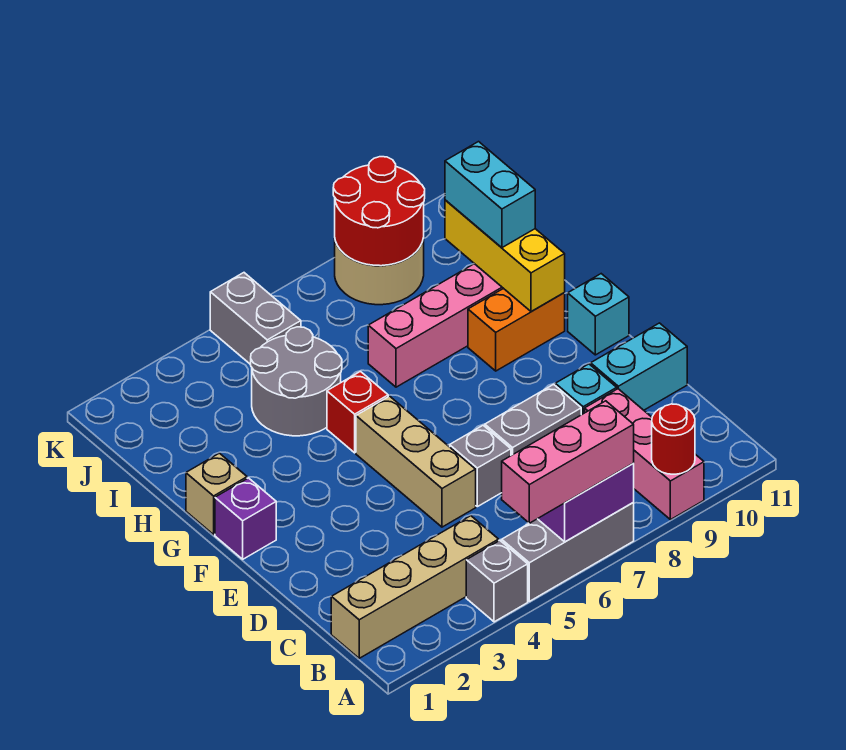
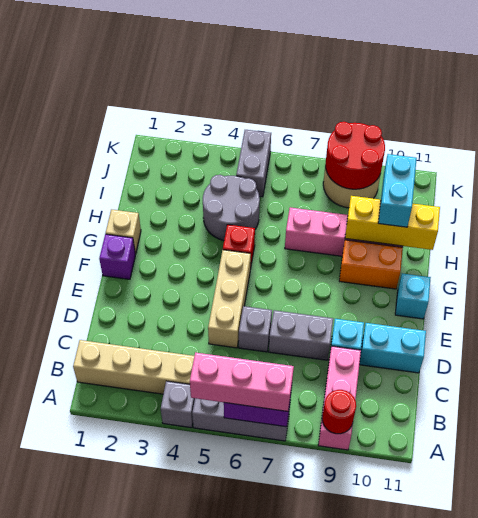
yellow brick G10:I10 level 2 -> yellow brick H9:H11 level 2

